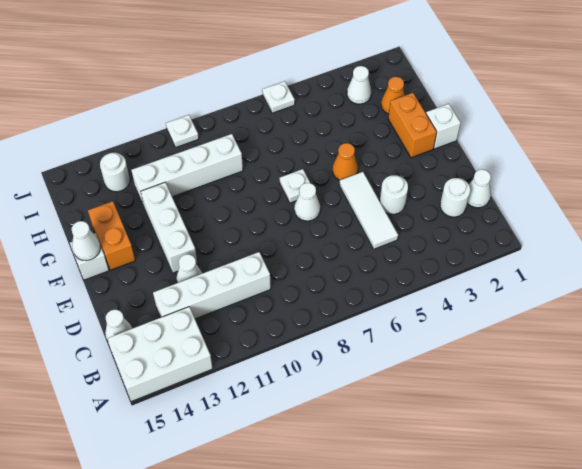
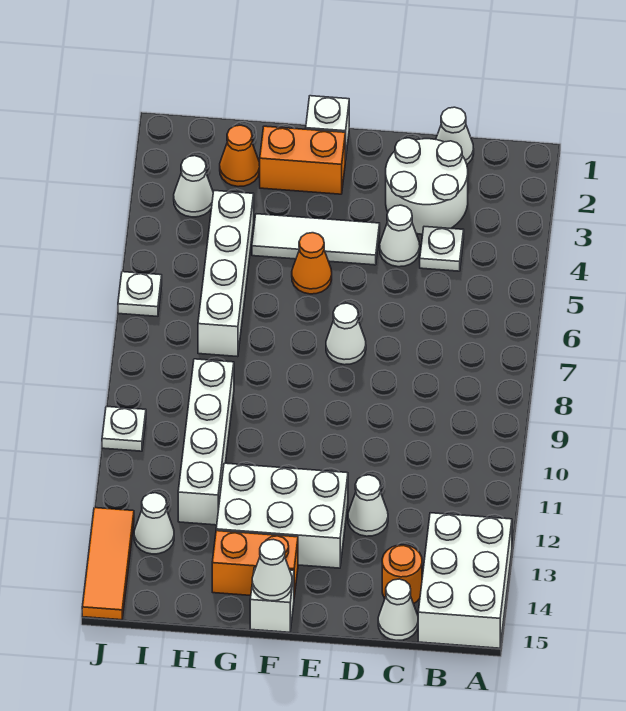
white round brick C2 level 1 -> white round brick C2:D3 level 1
white tile C5:E5 level 1 -> white tile E4:G4 level 1
white brick C10:C13 level 1 -> white brick H4:H7 level 1
none -> orange round brick C14 level 1
white round brick D4 level 1 -> white cone D4 level 1
white brick E12:G12 level 1 -> white brick E12:G13 level 1
white plate F7 level 1 -> white plate C4 level 1
white round brick I13 level 1 -> white cone I13 level 1
none -> orange tile J13:J15 level 1

